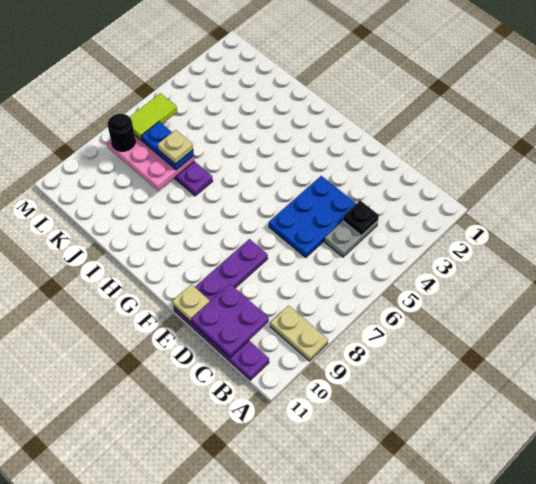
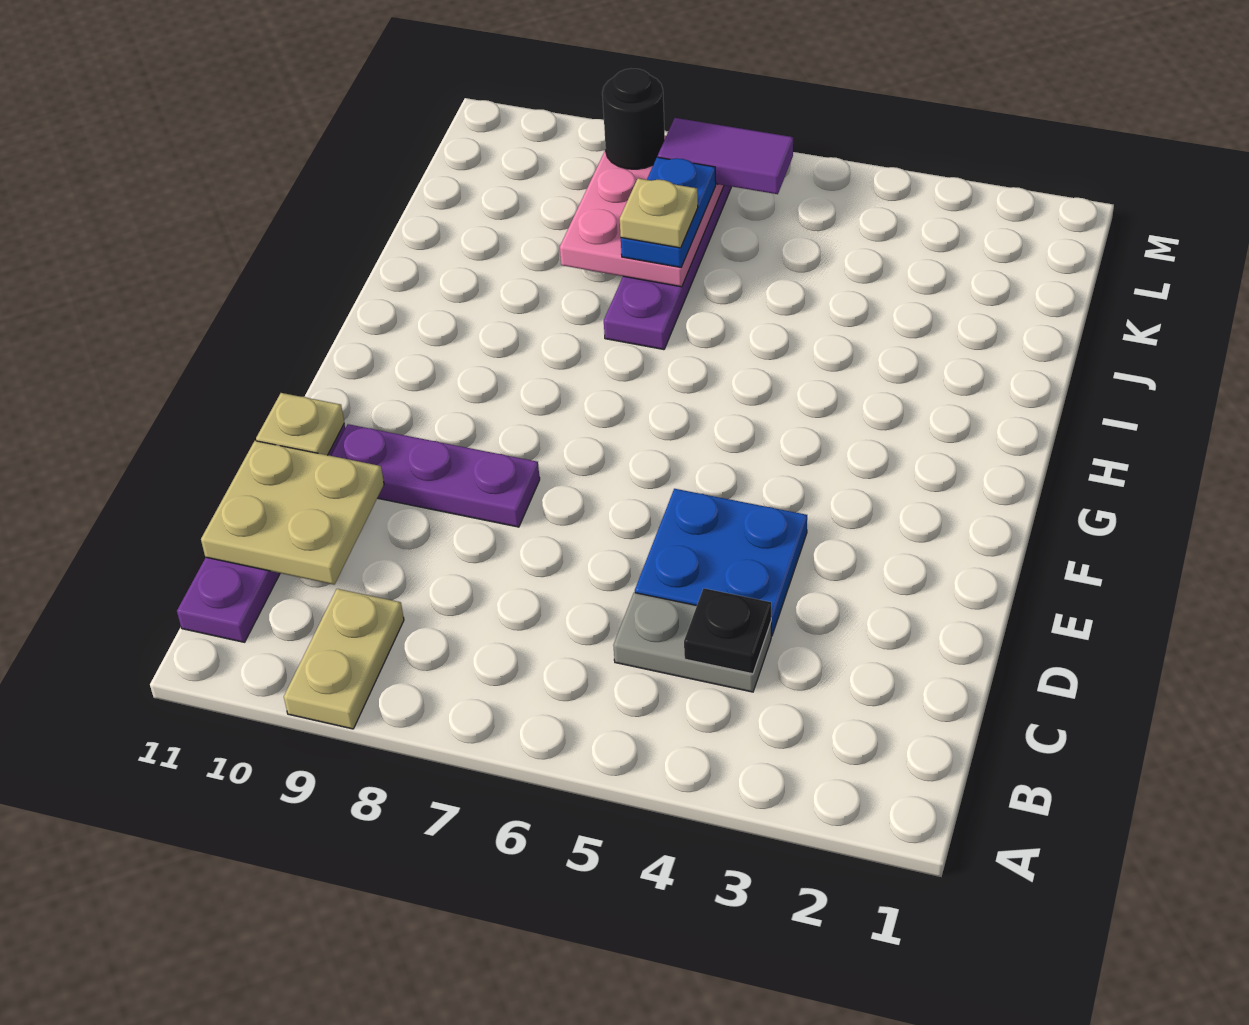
purple plate C10:D11 level 2 -> tan plate C10:D11 level 2
blue plate D4:E6 level 1 -> blue plate D4:E5 level 1
lime tile L6:L7 level 3 -> purple tile L6:L7 level 3

